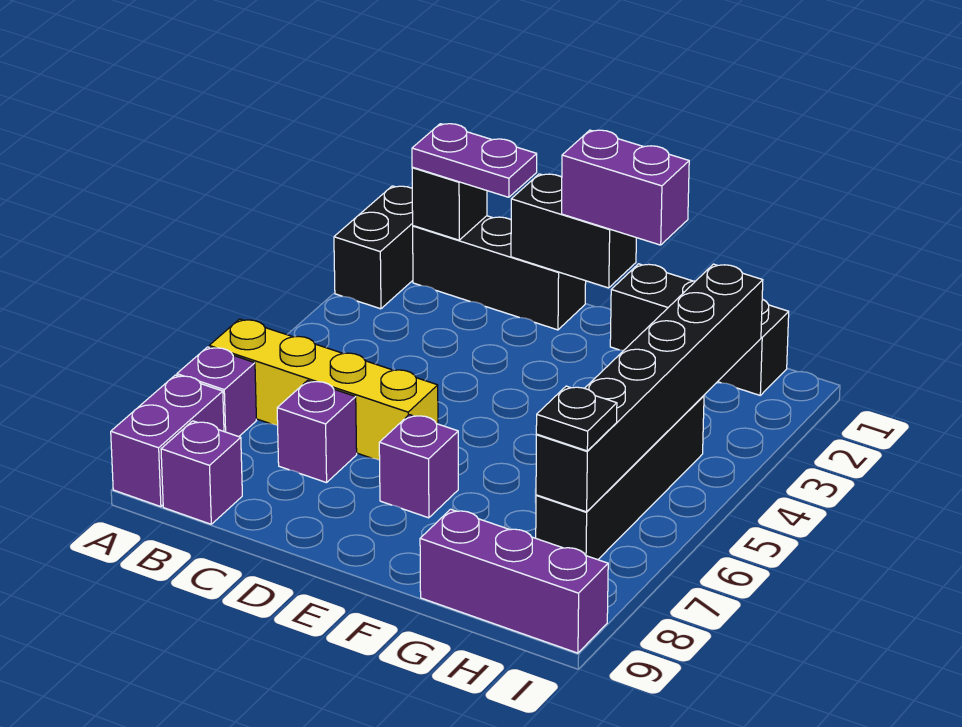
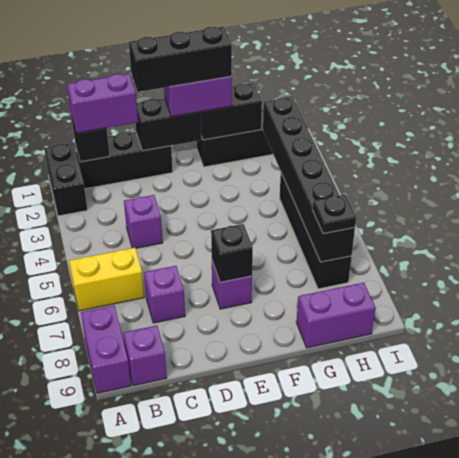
yellow brick A6:D6 level 1 -> yellow brick A6:B6 level 1
purple brick A7 level 1 -> purple brick C4 level 1
purple plate B1:C1 level 3 -> purple brick B1:C1 level 3
none -> black brick D1:F1 level 4
none -> black brick E7 level 2
none -> black brick F1:G1 level 2
purple brick G9:I9 level 1 -> purple brick G9:H9 level 1

